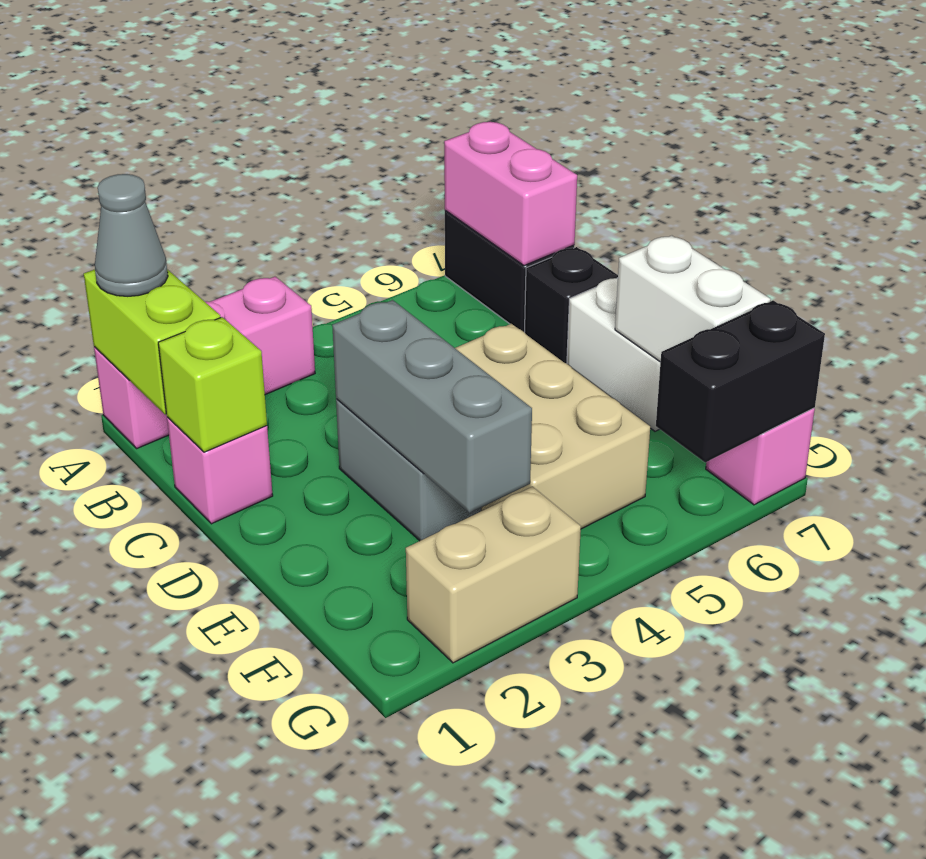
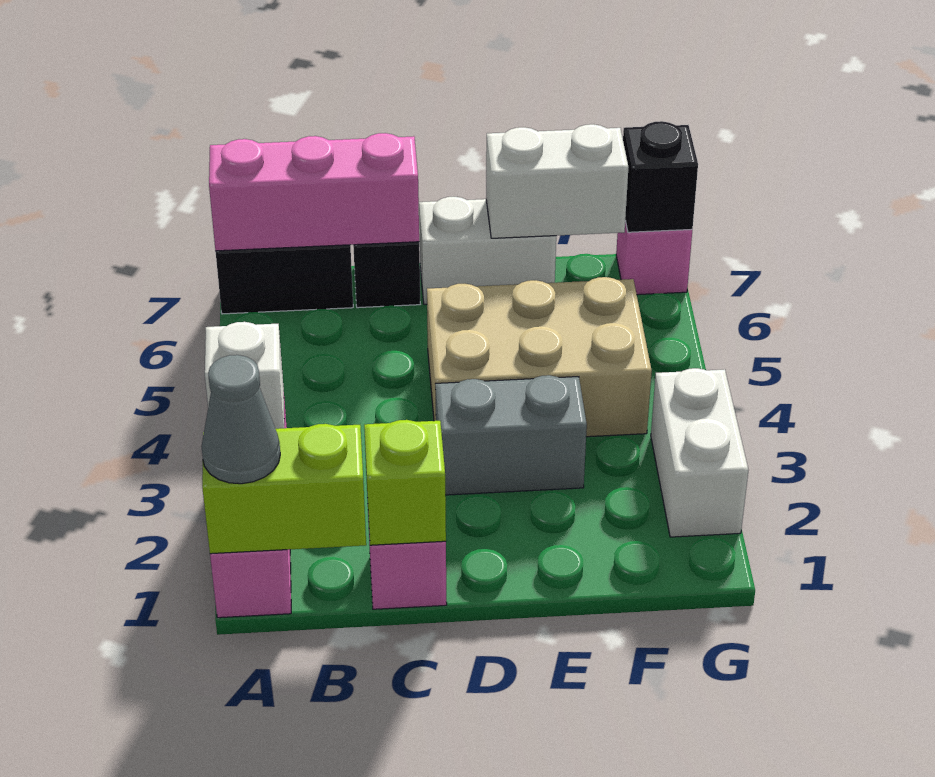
none -> white brick A3 level 2
pink brick A7:B7 level 2 -> pink brick A7:C7 level 2
grey brick D3:F3 level 2 -> none
tan brick G2:G3 level 1 -> white brick G2:G3 level 1
black brick G6:G7 level 2 -> black brick G7 level 2

